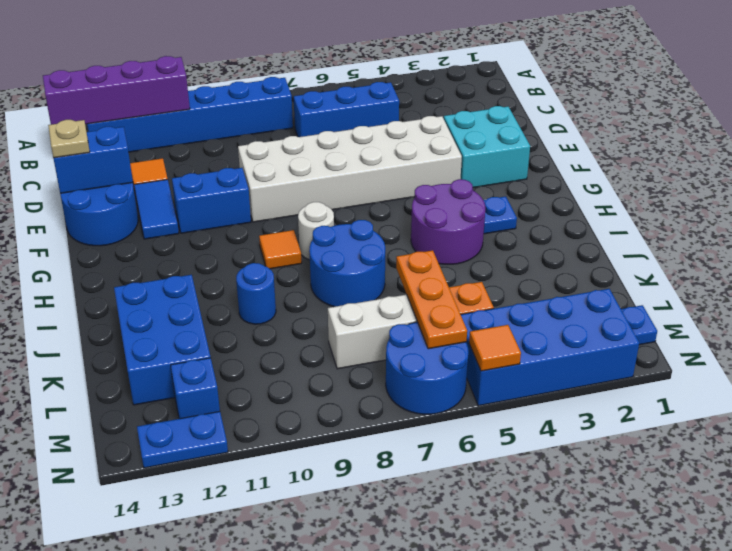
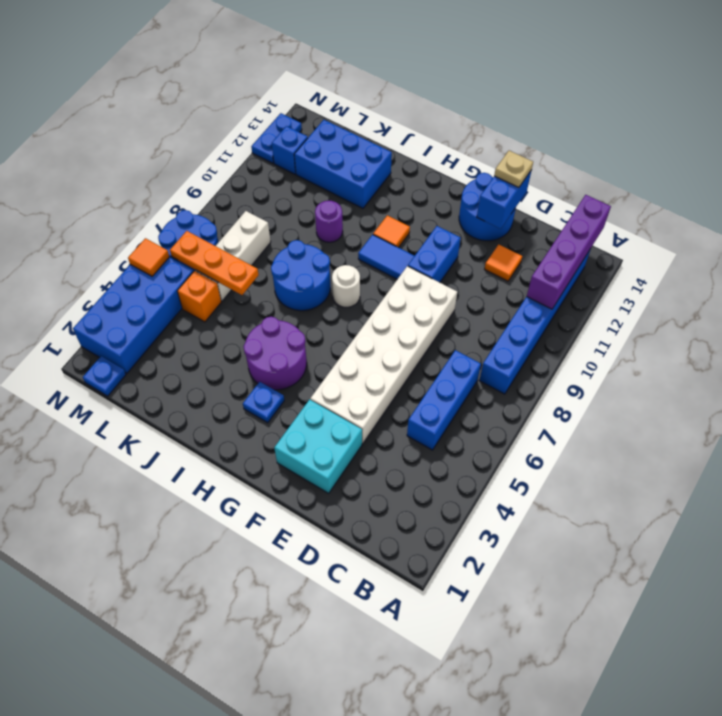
blue tile E12:F12 level 1 -> blue tile G10:H10 level 1
orange tile H9 level 1 -> orange tile H11 level 1
blue round brick J10 level 1 -> purple round brick J10 level 1

